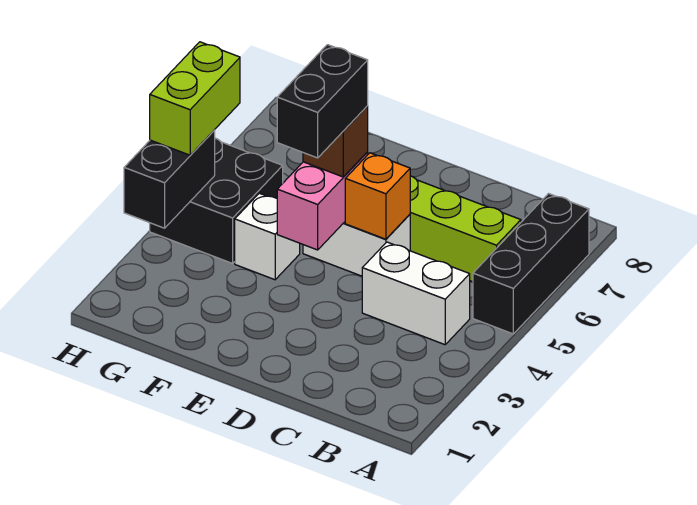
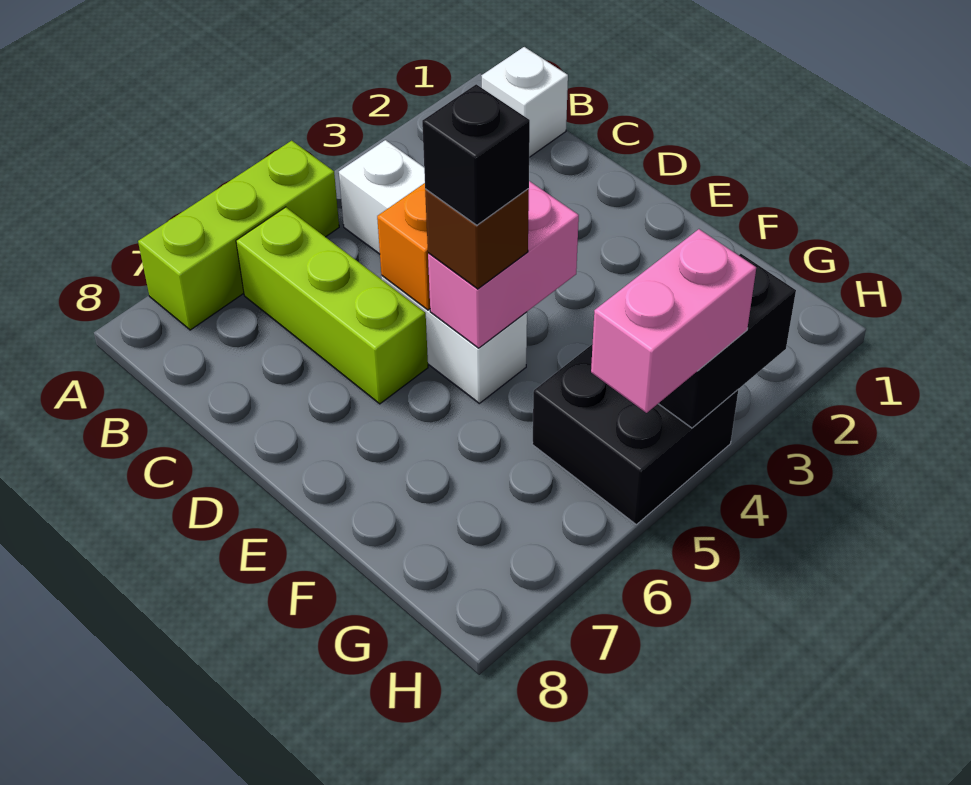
black brick A5:A7 level 1 -> lime brick A5:A7 level 1
black brick E4:E5 level 4 -> black brick E5 level 4
white brick F4 level 1 -> white brick B1 level 1
lime brick H4:H5 level 3 -> pink brick H4:H5 level 3

